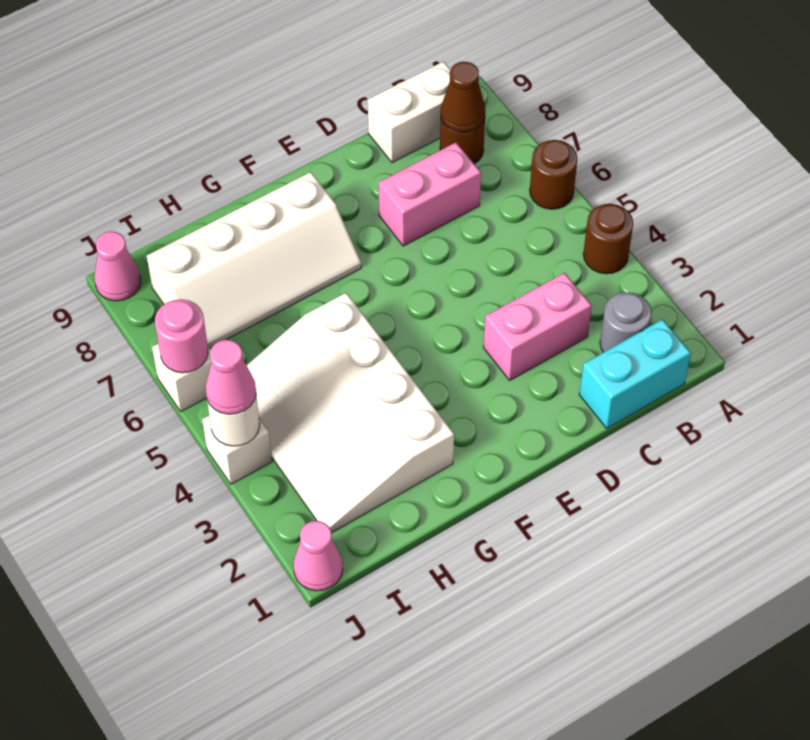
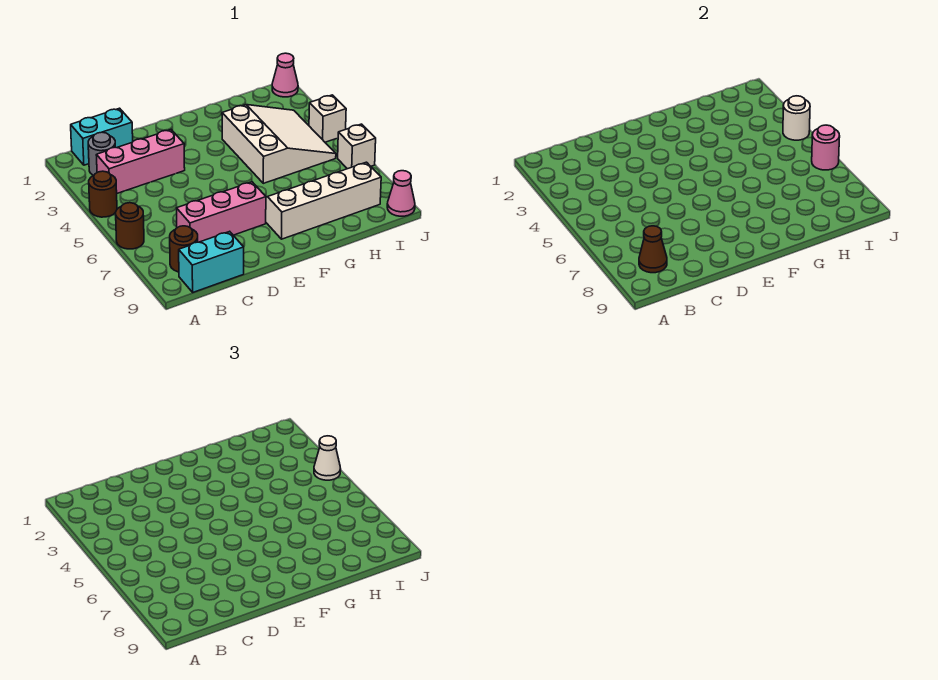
white brick B9:C9 level 1 -> cyan brick B9:C9 level 1
pink brick C3:D3 level 1 -> pink brick B3:D3 level 1
pink brick C7:D7 level 1 -> pink brick C7:E7 level 1
white slope G2:I5 level 1 top G -> white slope G3:I5 level 1 top G
pink cone J4 level 3 -> white cone J4 level 3

